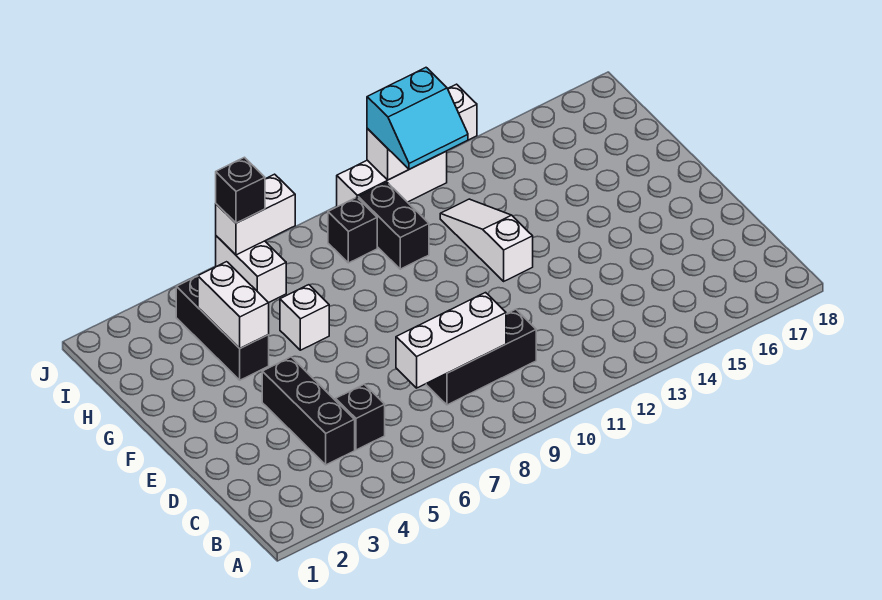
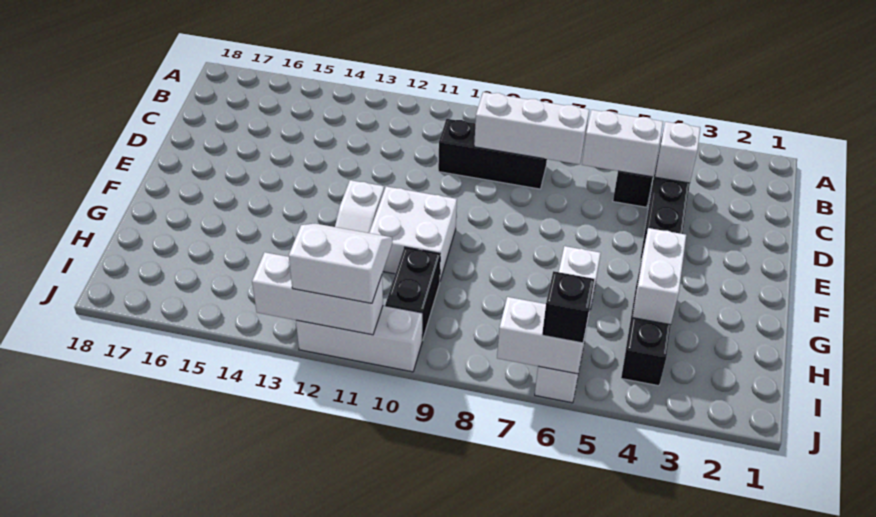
none -> white brick C4 level 2
none -> white brick C5:C6 level 2
none -> white brick F10:G11 level 1
black brick I9 level 1 -> none
cyan slope I11:J12 level 3 top J -> white slope I11:J12 level 3 top J

